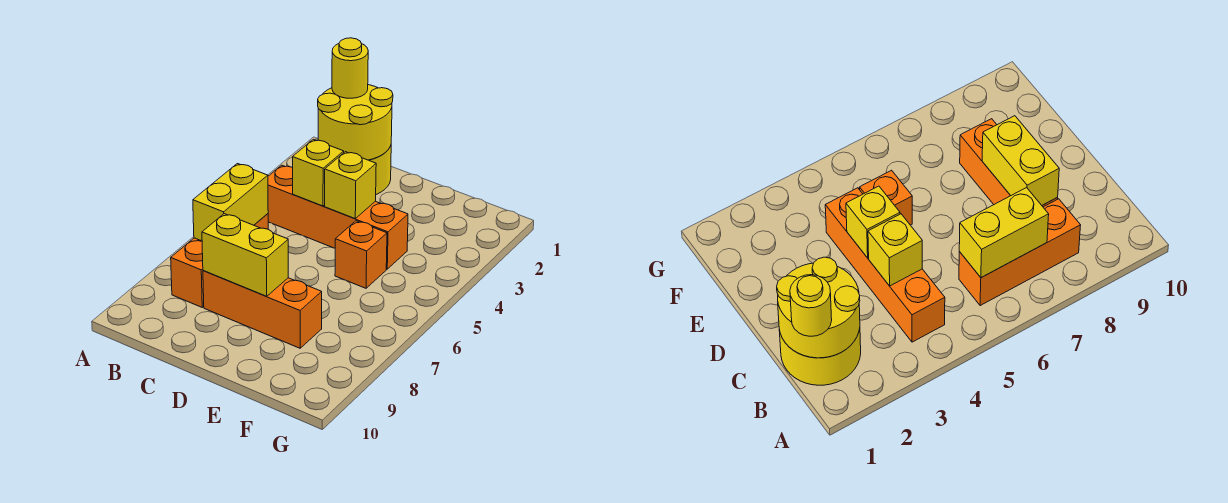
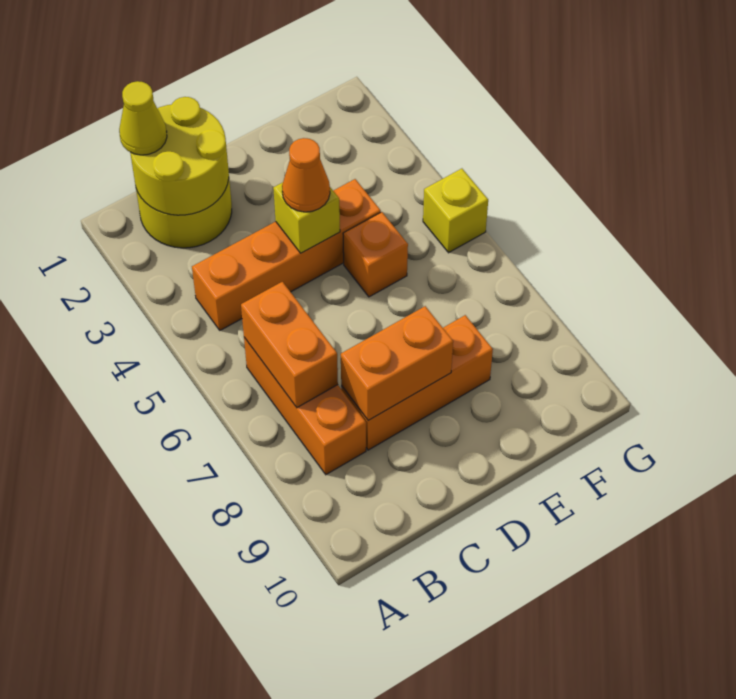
yellow round brick B1 level 3 -> yellow cone B1 level 3
yellow brick B6:B7 level 2 -> orange brick B6:B7 level 2
yellow brick C4 level 2 -> yellow brick G5 level 1
yellow brick C8:D8 level 2 -> orange brick C8:D8 level 2
none -> orange cone D4 level 3

